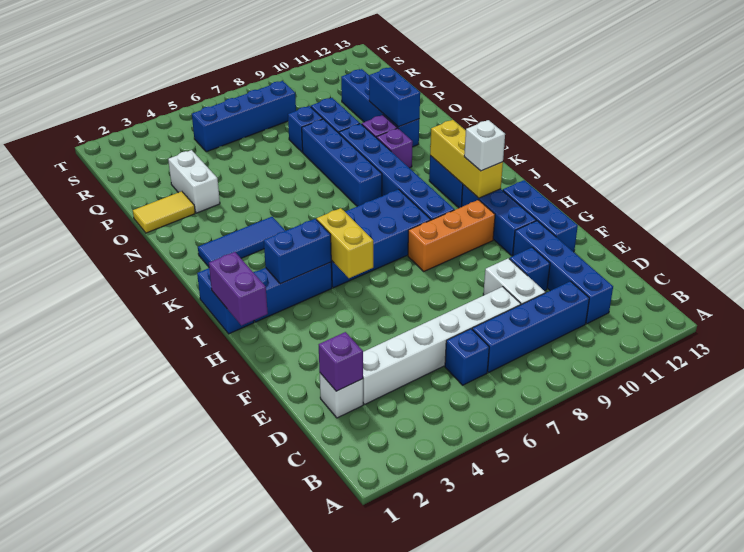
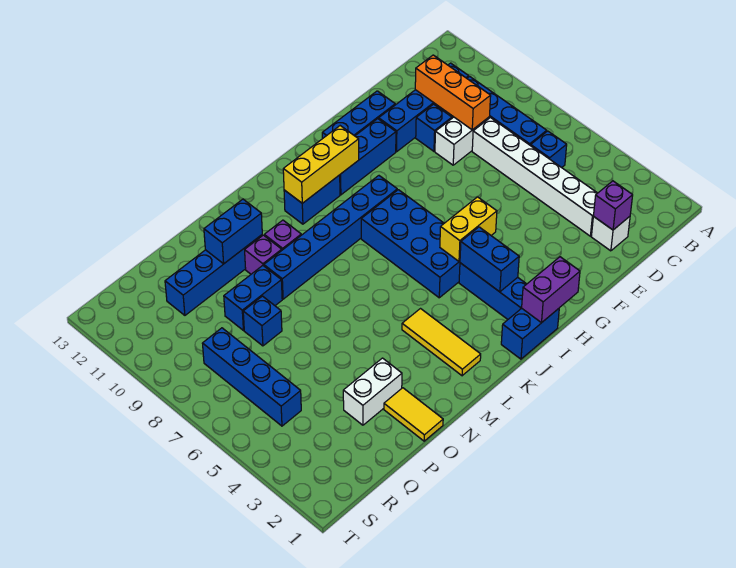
orange brick H8:H10 level 1 -> orange brick D9:D11 level 2
white brick I11 level 3 -> none
blue tile L2:L4 level 1 -> yellow tile L2:L4 level 1
blue brick L8:O8 level 1 -> none

